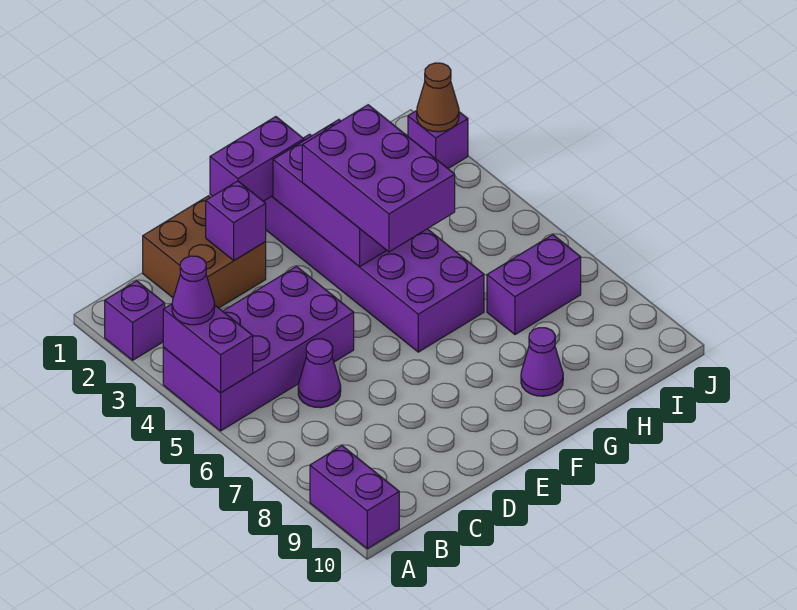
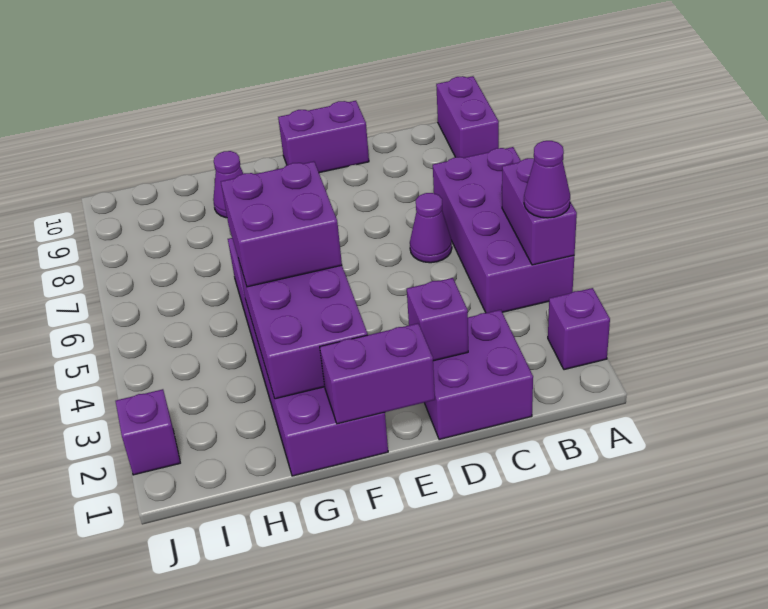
purple brick A4:D5 level 1 -> purple brick A4:B7 level 1
brown brick C1:D2 level 1 -> purple brick C1:D2 level 1
purple brick F3:G5 level 3 -> purple brick F4:G5 level 3
purple brick H7:I7 level 1 -> purple brick D10:E10 level 1
brown cone J2 level 2 -> none

